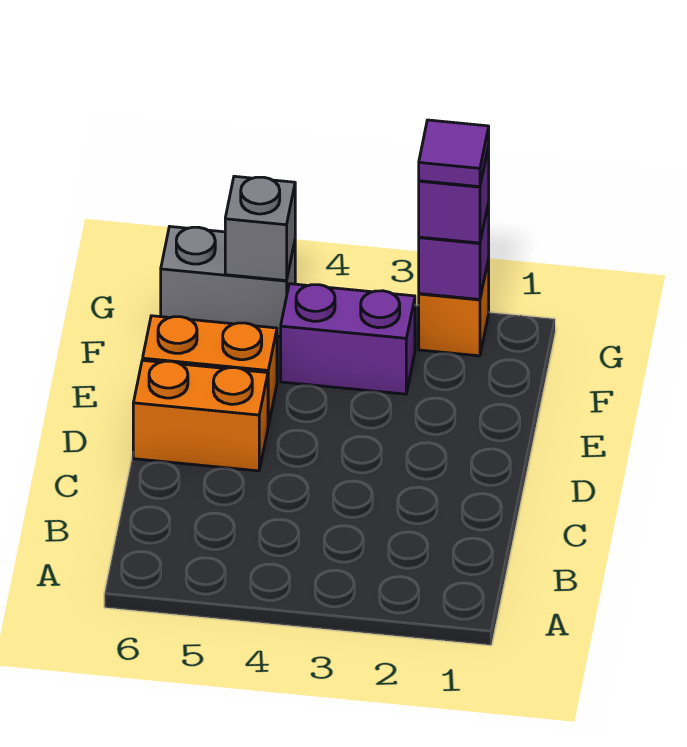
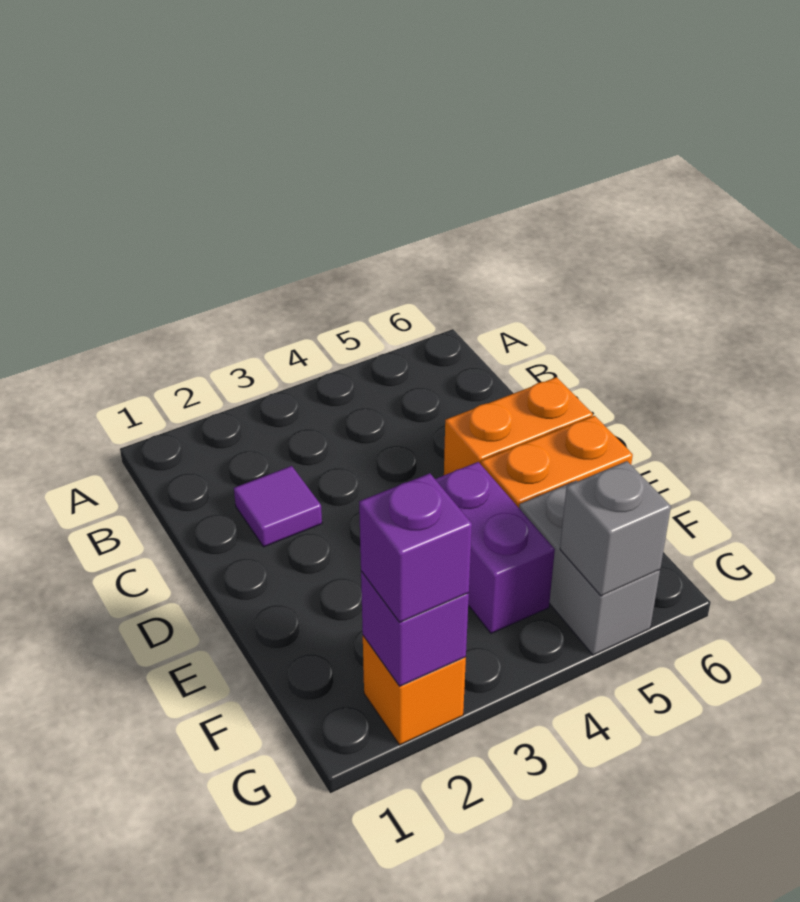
purple brick F3:F4 level 1 -> purple brick E4:F4 level 1
purple tile G2 level 4 -> purple tile C2 level 1
grey brick G5:G6 level 1 -> grey brick F5:G5 level 1

